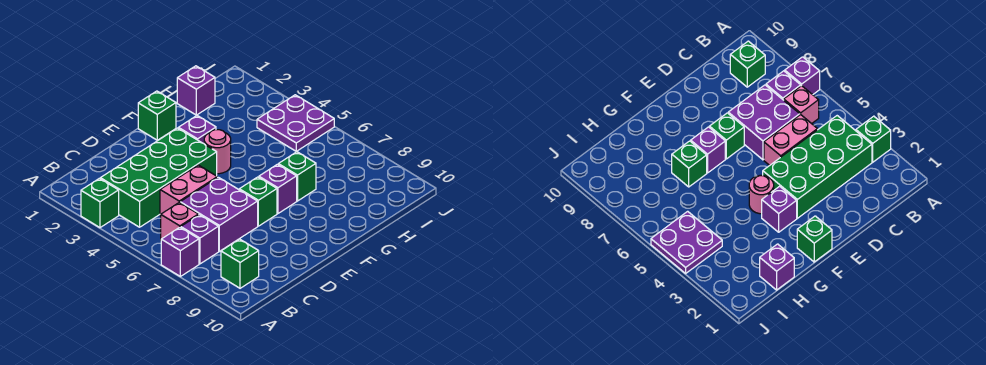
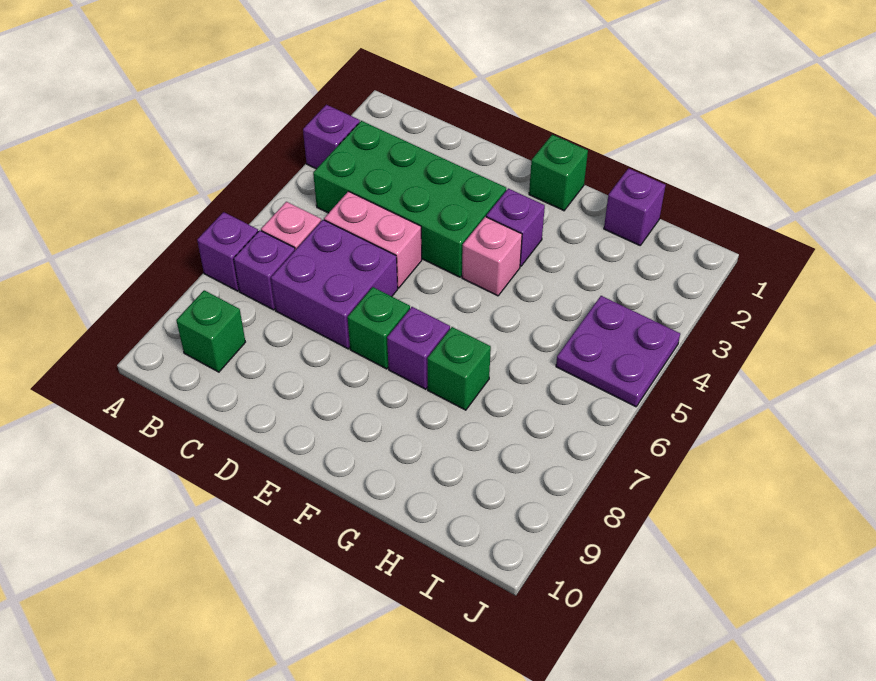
green brick A3 level 1 -> purple brick A3 level 1
pink round brick F4 level 1 -> pink brick F4 level 1

